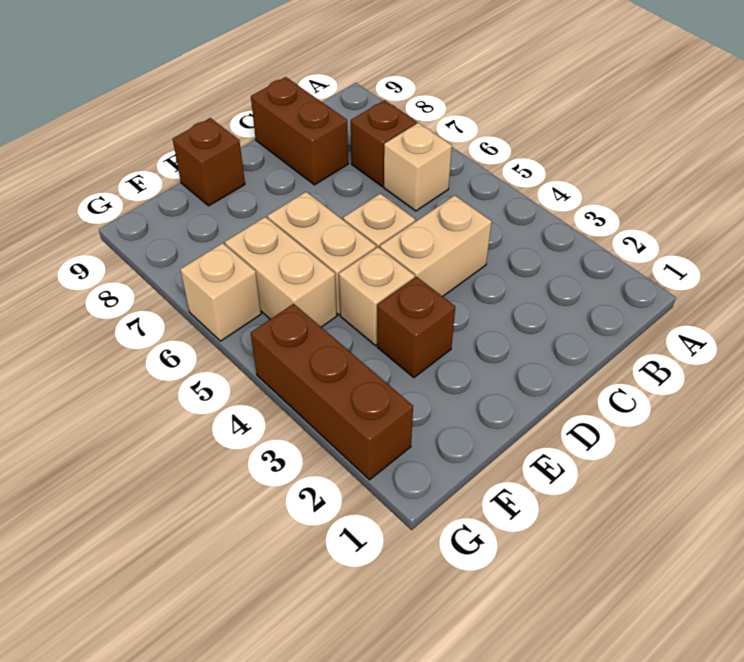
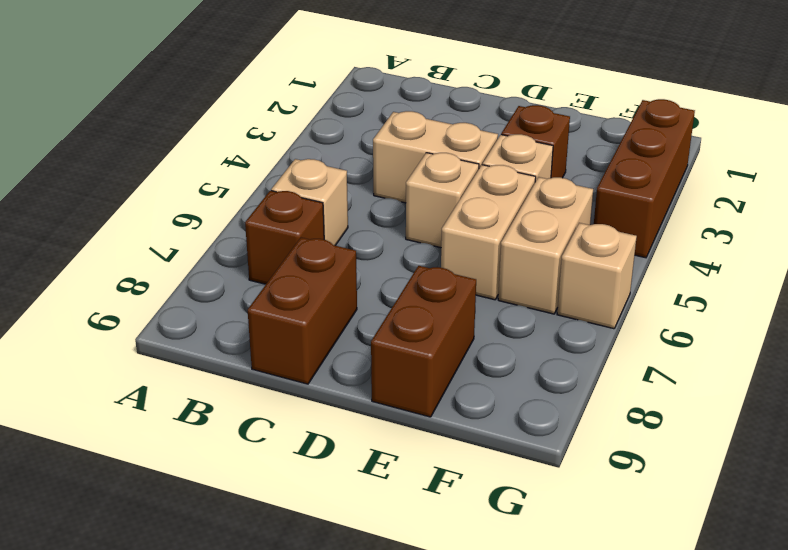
brown brick E9 level 1 -> brown brick E8:E9 level 1

